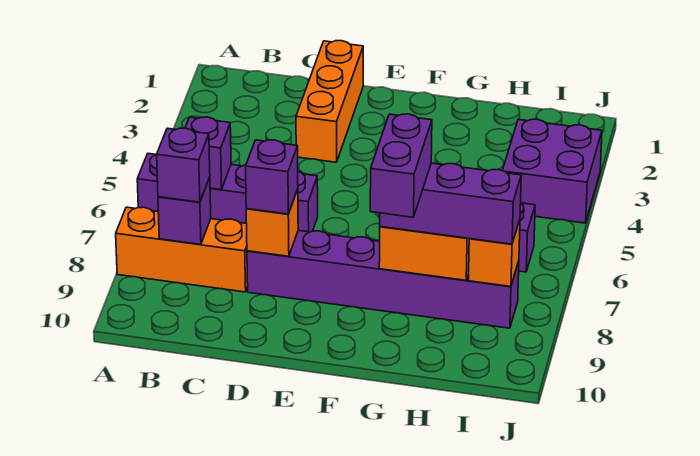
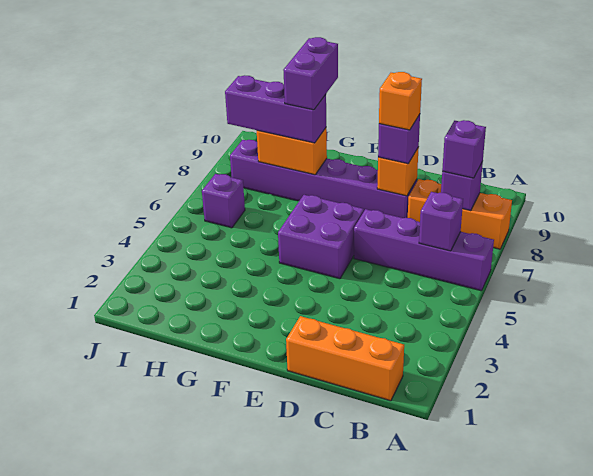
orange brick D1:D3 level 1 -> orange brick B1:D1 level 1
purple brick I3:J4 level 1 -> purple brick E5:F6 level 1
orange brick I8 level 2 -> orange brick D8 level 4

